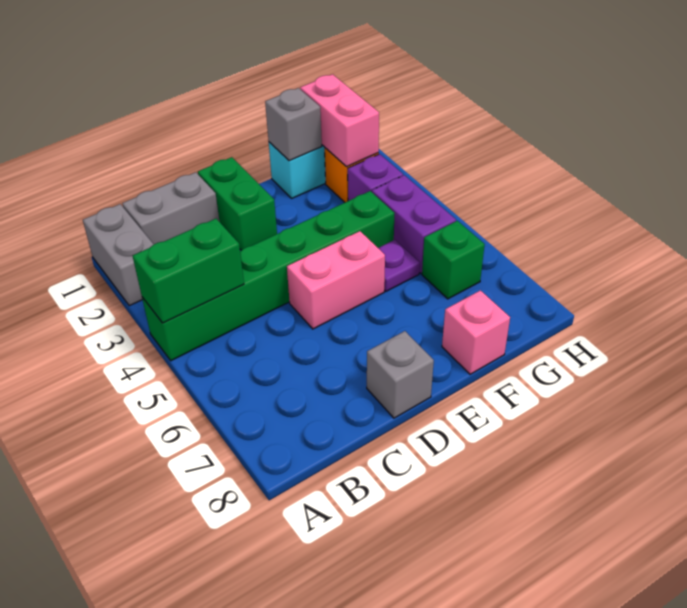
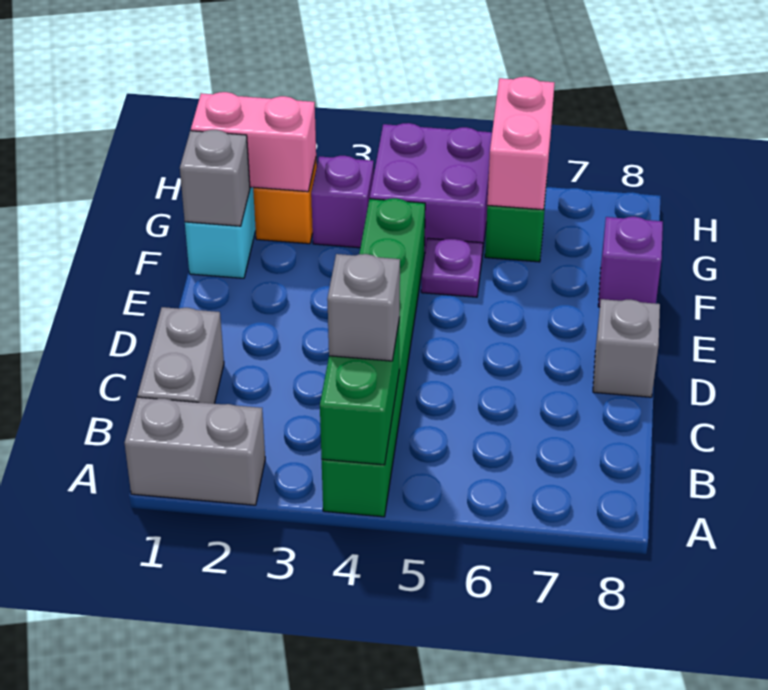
none -> grey brick B4 level 3
green brick D1:D2 level 1 -> none
pink brick D5:E5 level 1 -> pink brick G6:H6 level 2
pink brick F8 level 1 -> purple brick F8 level 1
purple brick G4:G5 level 1 -> purple brick G4:H5 level 1

